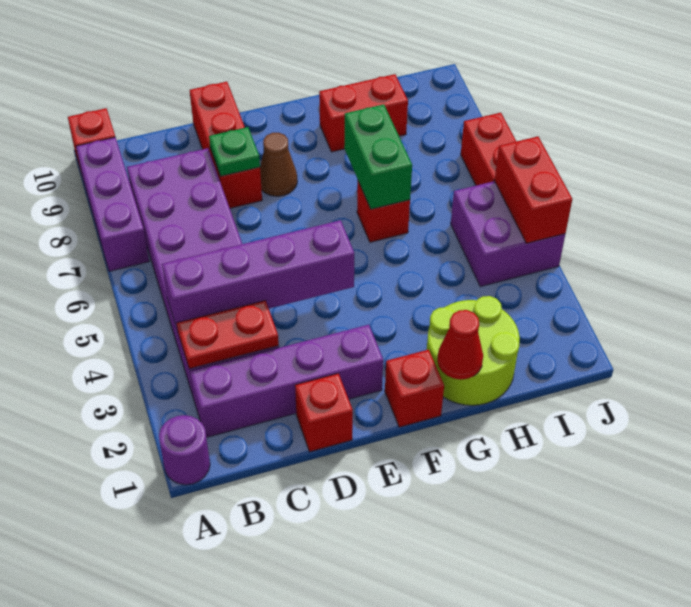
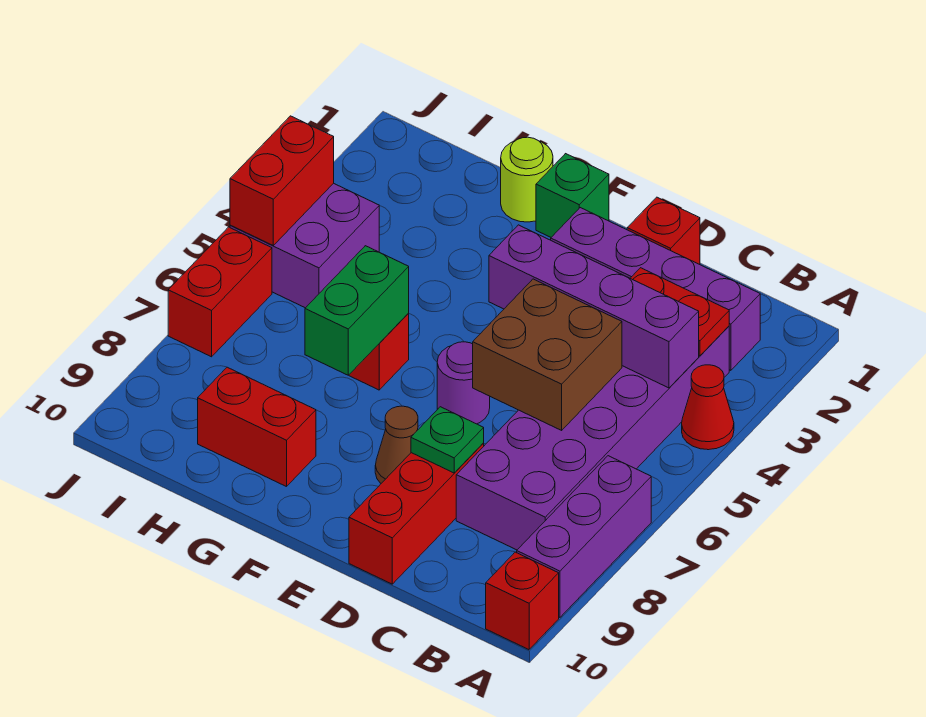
purple round brick A1 level 1 -> purple round brick E6 level 1
none -> brown brick C5:D6 level 2
red brick F1 level 1 -> green brick F1 level 1
lime round brick G1:H2 level 1 -> lime round brick G1 level 1
red cone G1 level 2 -> red cone A4 level 1

